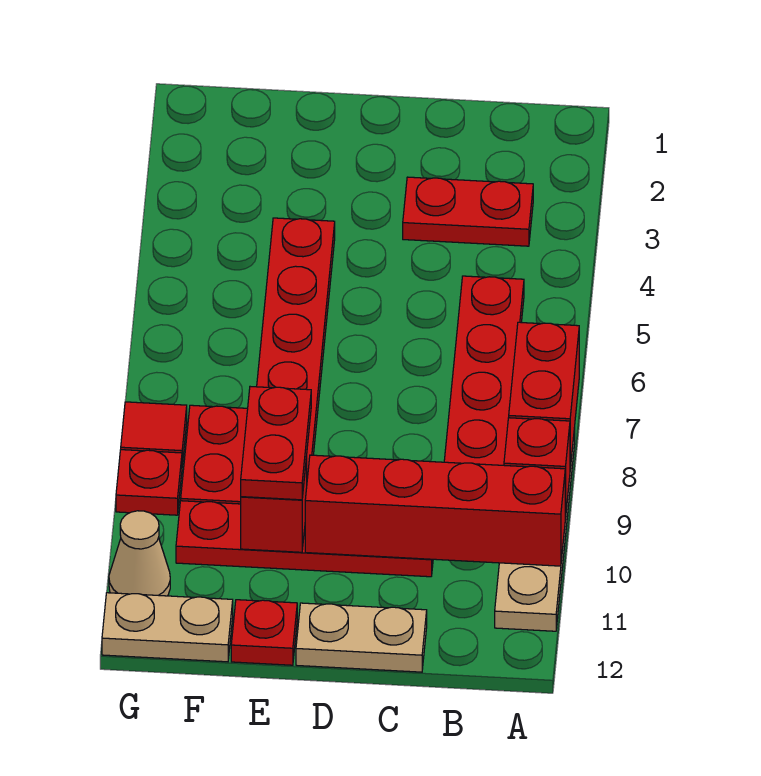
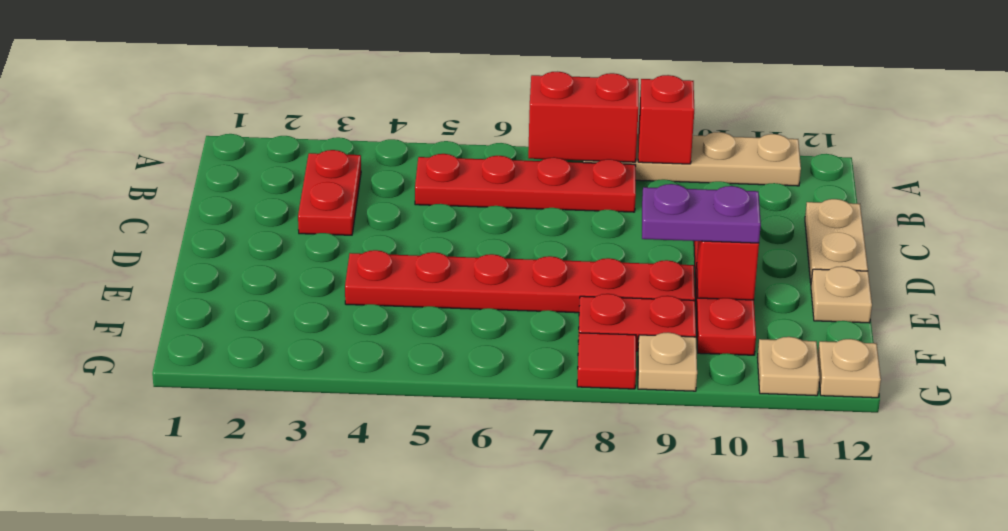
red brick A10:D10 level 2 -> none
red plate E9:E10 level 3 -> purple plate E9:E10 level 3
red plate E12 level 1 -> tan plate E12 level 1
tan plate F12:G12 level 1 -> tan plate G12 level 1
red plate G9 level 1 -> tan plate G9 level 1
tan cone G11 level 1 -> tan plate G11 level 1

